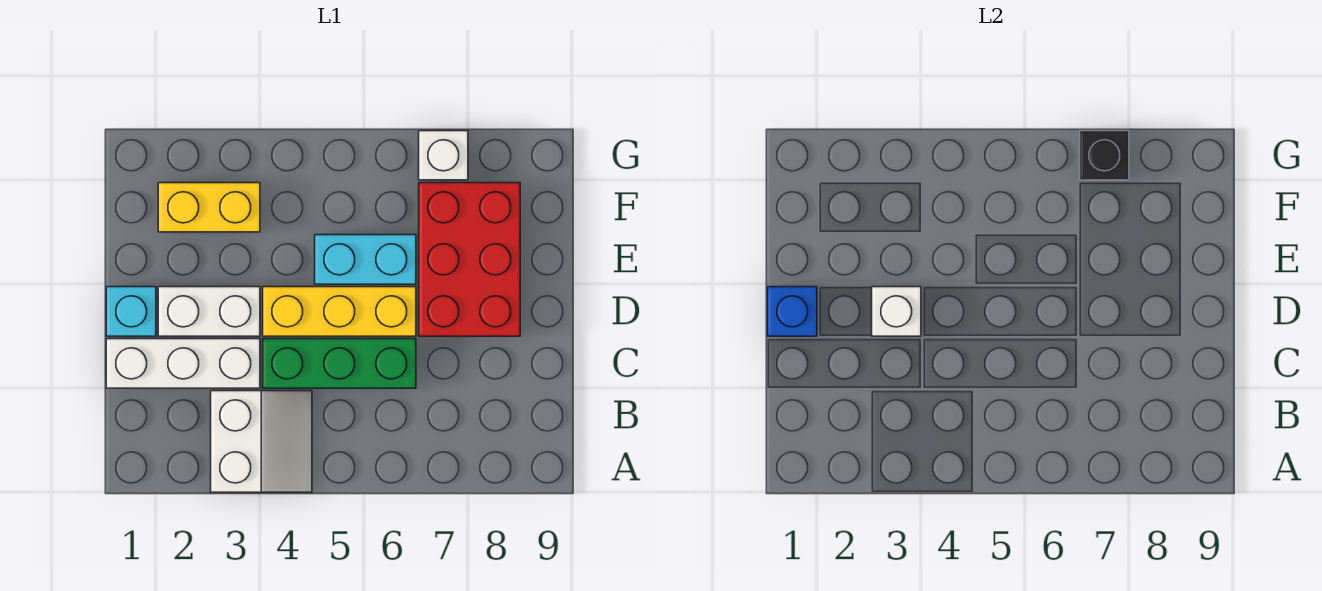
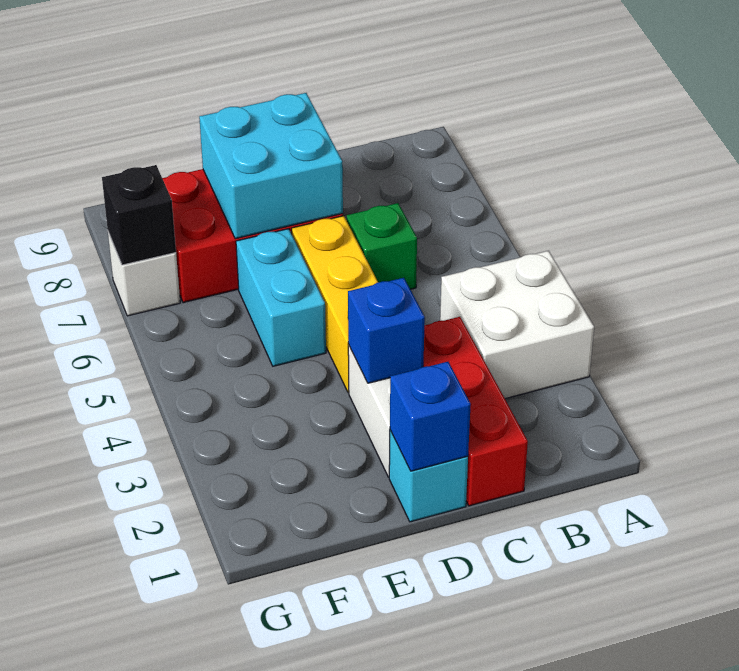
white slope A3:B4 level 1 top 3 -> white brick A3:B4 level 1
white brick C1:C3 level 1 -> red brick C1:C3 level 1
green brick C4:C6 level 1 -> green brick C6 level 1
white brick D3 level 2 -> blue brick D3 level 2
none -> cyan brick D7:E8 level 2
yellow brick F2:F3 level 1 -> none

